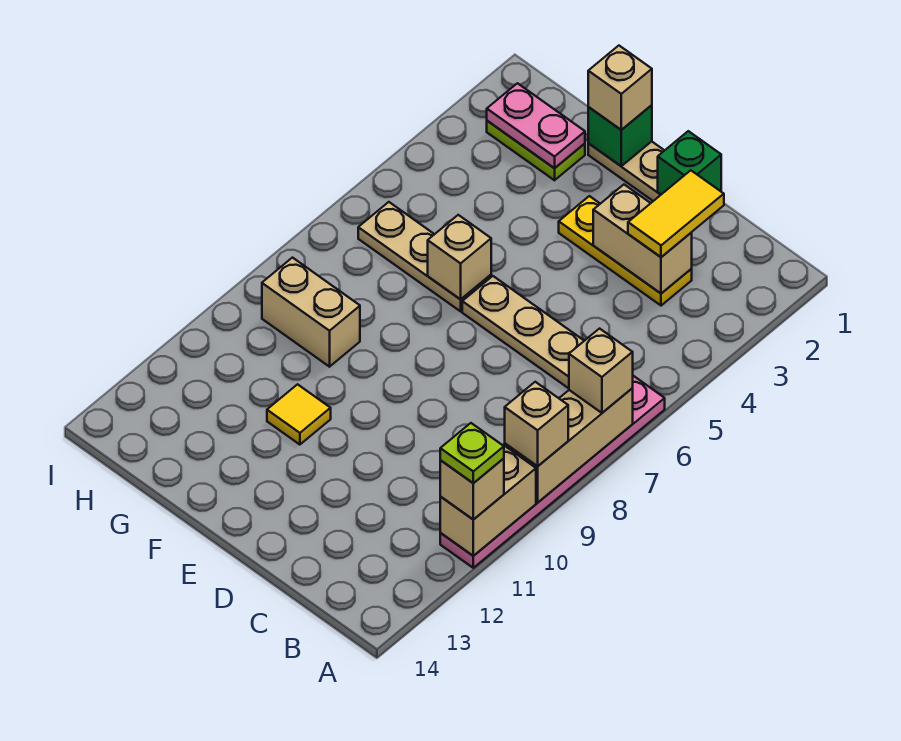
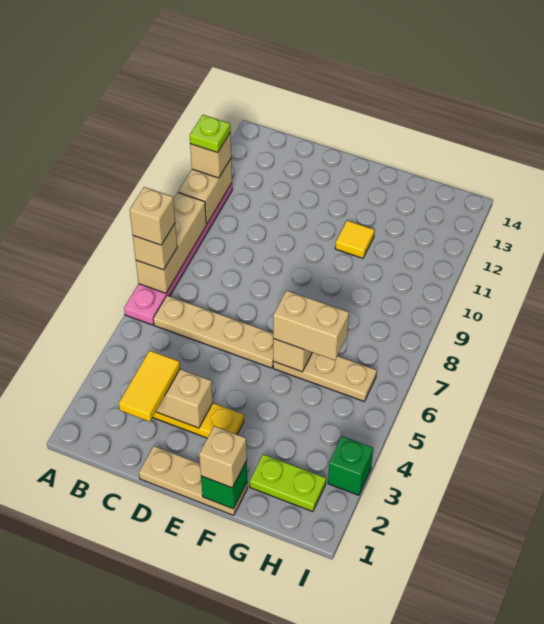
tan brick A9 level 3 -> tan brick A7 level 4
green brick D1 level 2 -> green brick I3 level 1
pink plate G2:H2 level 2 -> none
tan brick G9:H9 level 1 -> tan brick F6:G6 level 3

